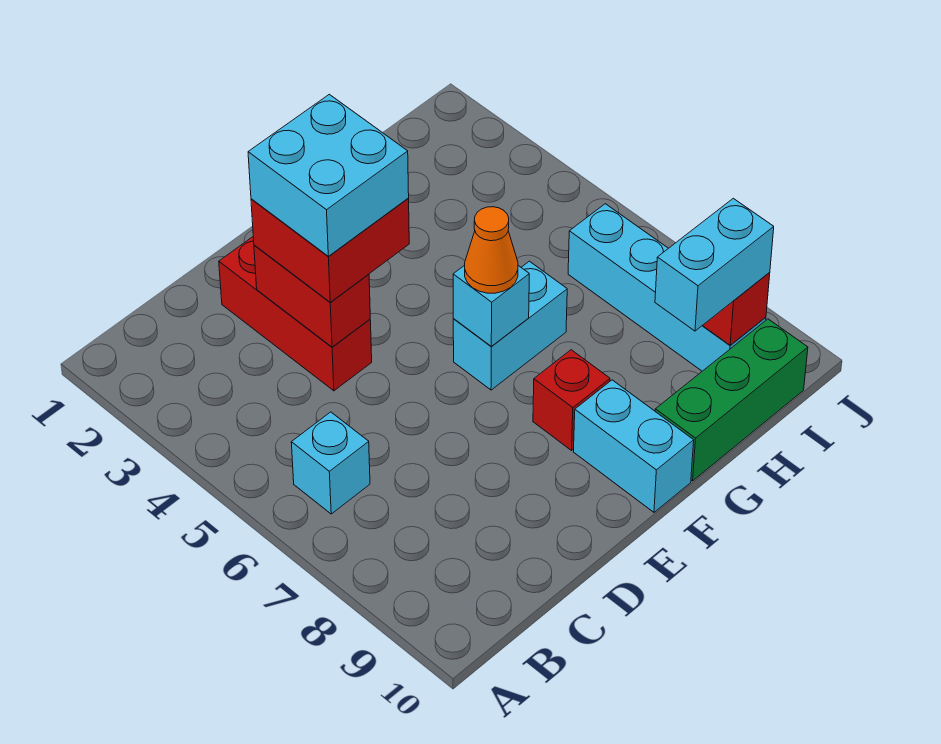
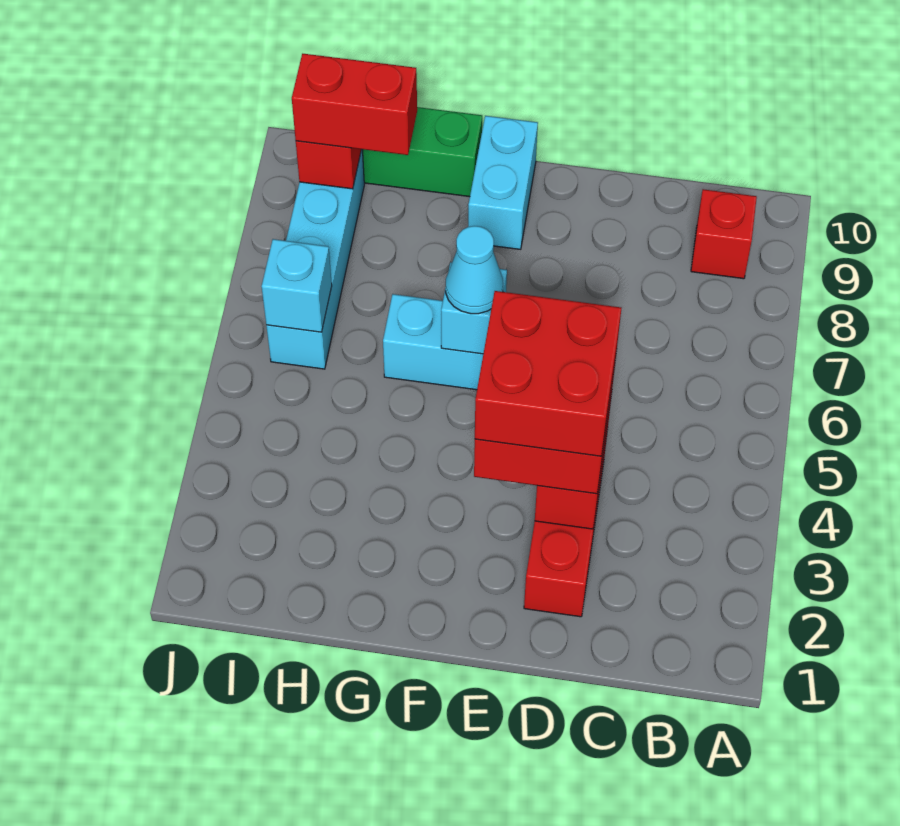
cyan brick B6 level 1 -> cyan brick I6 level 2
cyan brick D3:E4 level 4 -> red brick D3:E4 level 4
orange cone F6 level 3 -> cyan cone F6 level 3
red brick F8 level 1 -> red brick B9 level 1
cyan brick H9:I9 level 3 -> red brick H9:I9 level 3

